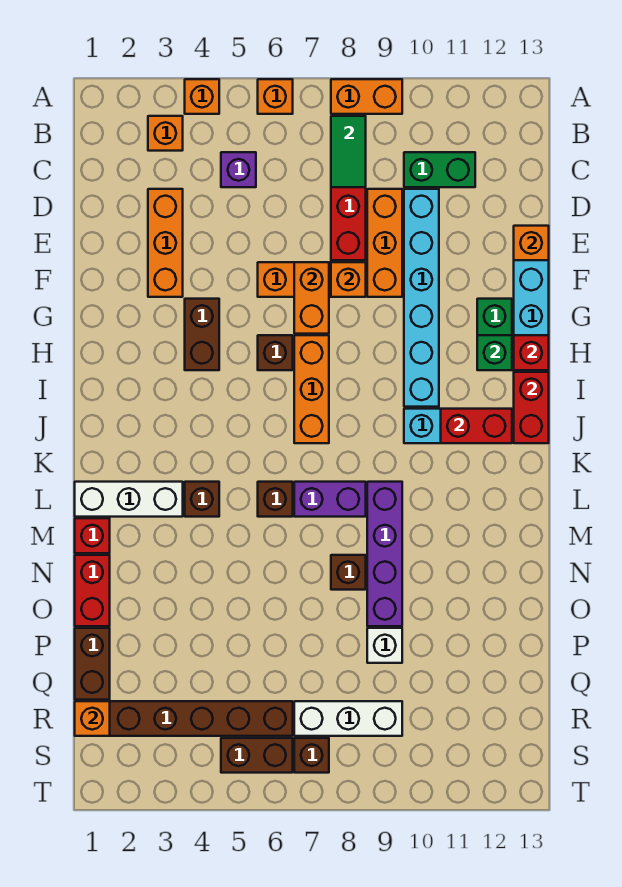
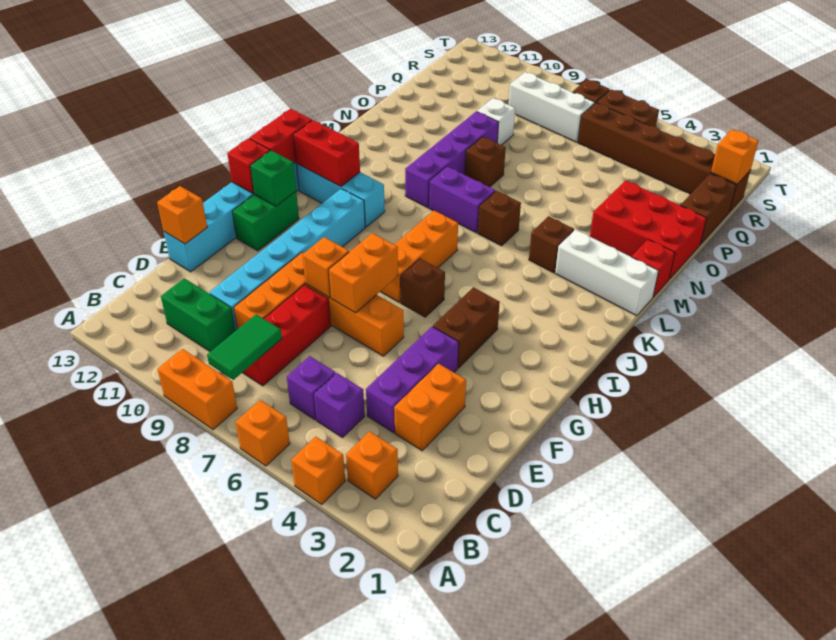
none -> purple brick C6 level 1
orange brick D3:F3 level 1 -> orange brick D3:E3 level 1
none -> purple brick D4:F4 level 1
red brick N1:O1 level 1 -> red brick N1:O3 level 1

